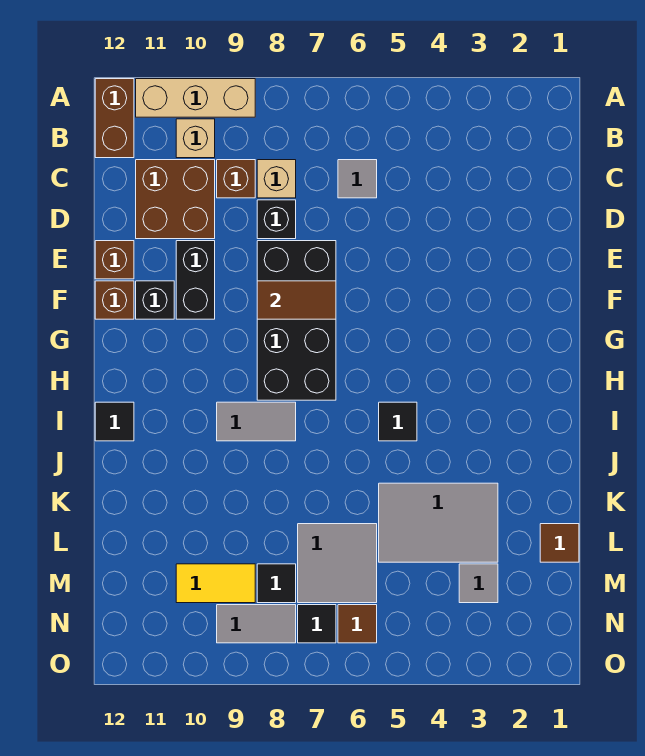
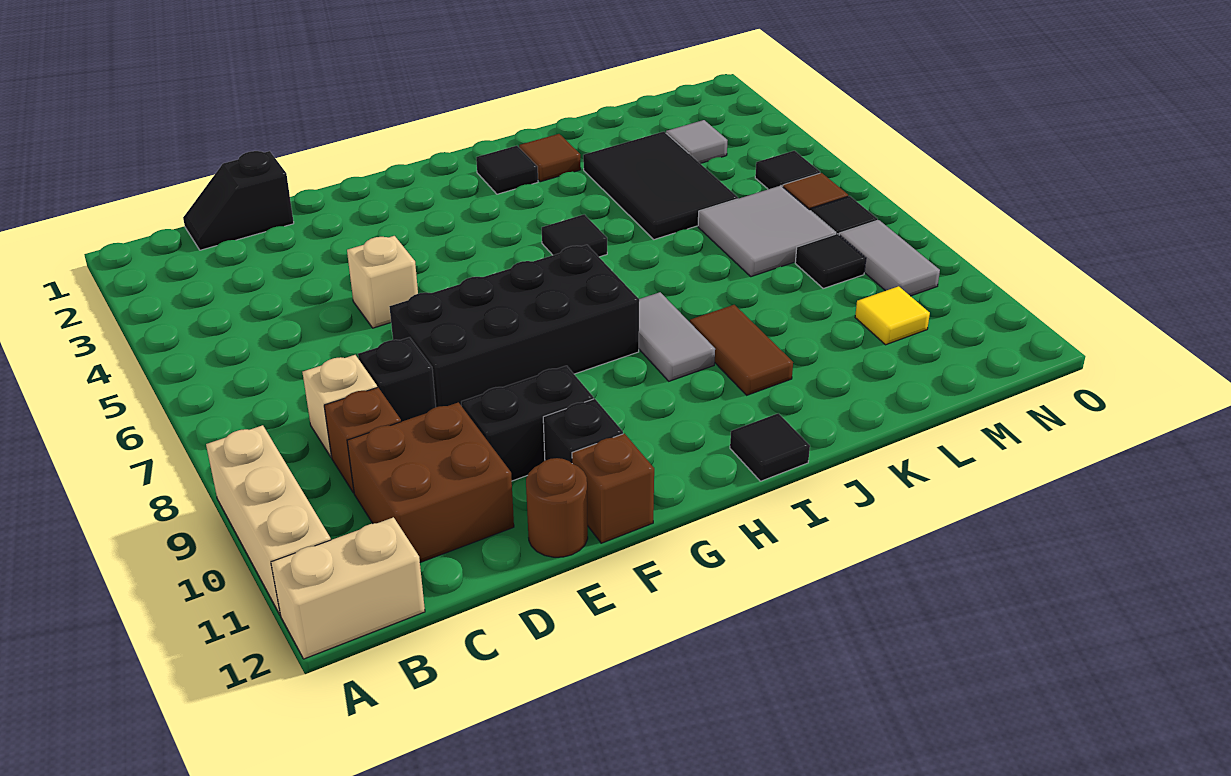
brown brick A12:B12 level 1 -> tan brick A12:B12 level 1
tan brick B10 level 1 -> tan brick E5 level 1
none -> black slope C1:D1 level 1 top D
grey tile C6 level 1 -> none
brown brick E12 level 1 -> brown round brick E12 level 1
brown tile F7:F8 level 2 -> brown tile J9:J10 level 1
none -> black tile I2 level 1
grey tile K3:L5 level 1 -> black tile K3:L5 level 1
brown tile L1 level 1 -> brown tile J2 level 1
yellow tile M9:M10 level 1 -> yellow tile M10 level 1
none -> black tile N5 level 1

